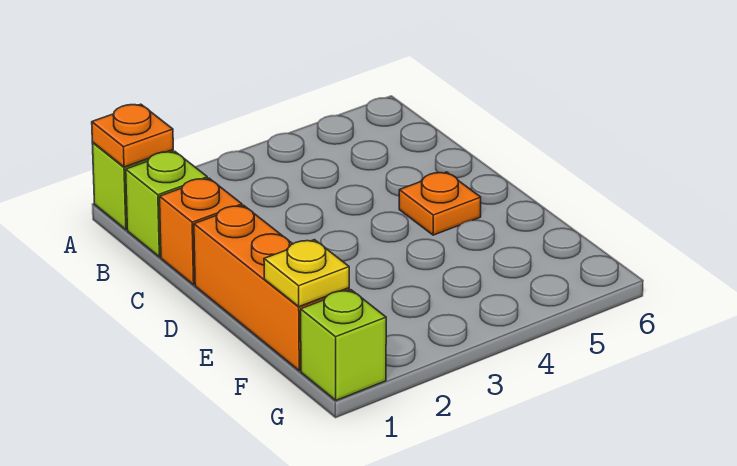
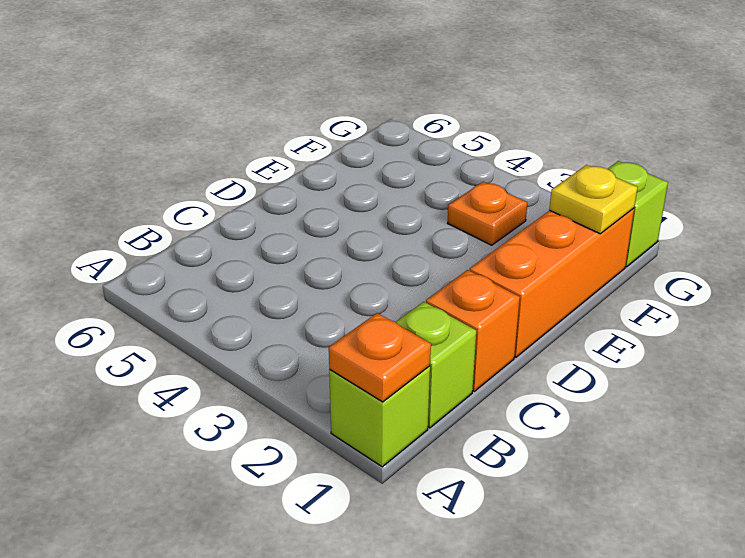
orange plate D5 level 1 -> orange plate F3 level 1

